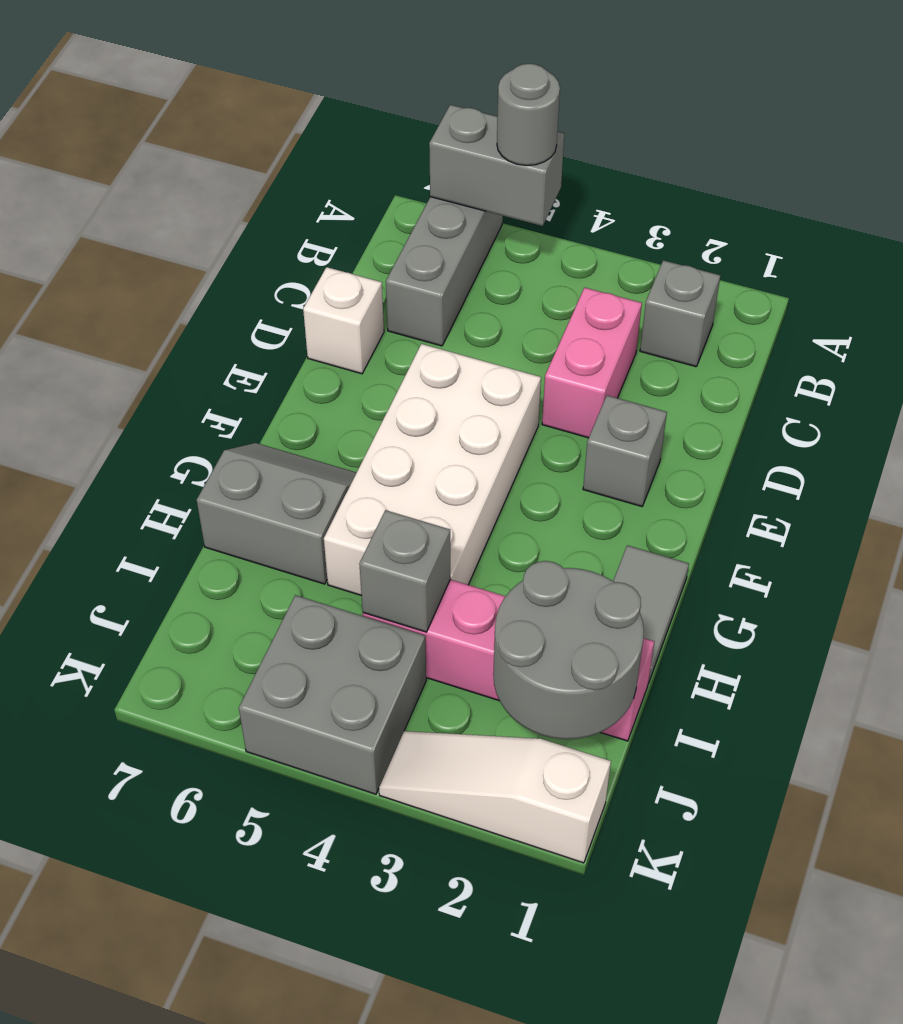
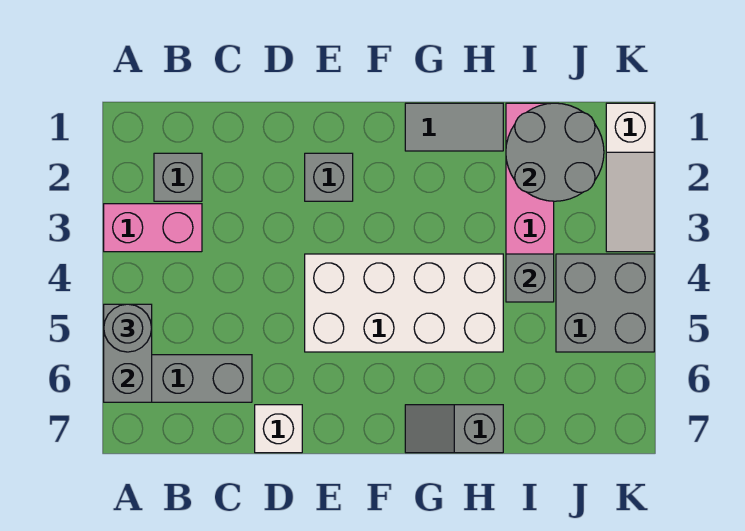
pink brick C3:D3 level 1 -> pink brick A3:B3 level 1
grey slope G6:H7 level 1 top H -> grey slope G7:H7 level 1 top H

